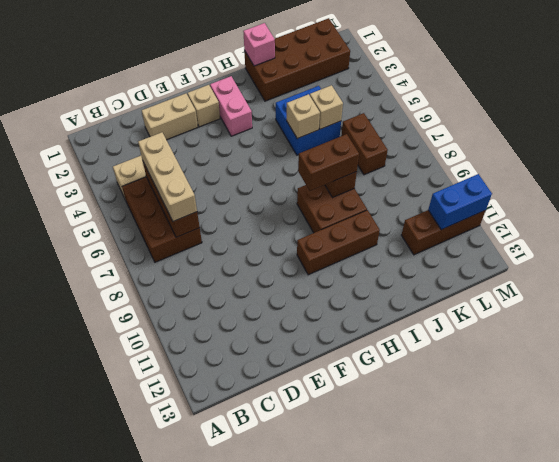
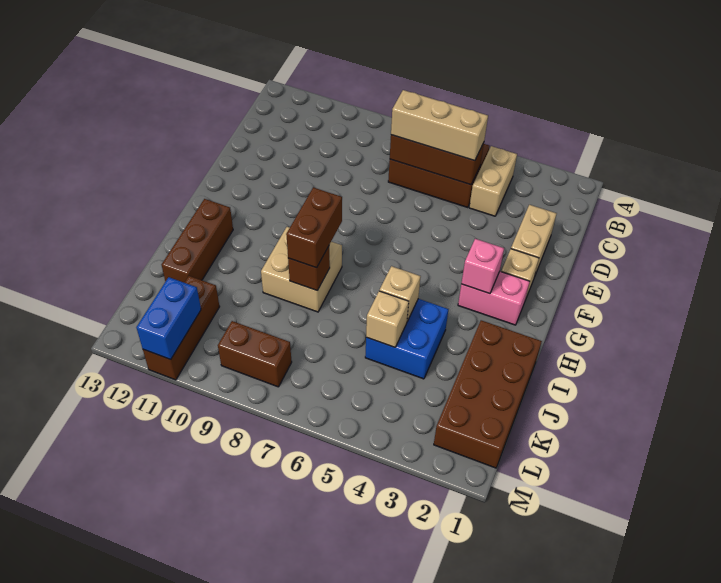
brown brick G10:I10 level 1 -> brown brick H12:J12 level 1
brown brick H8:I9 level 1 -> tan brick H8:I9 level 1
pink brick I1 level 2 -> pink brick G3 level 2
brown brick K6:K7 level 1 -> brown brick L8:L9 level 1

